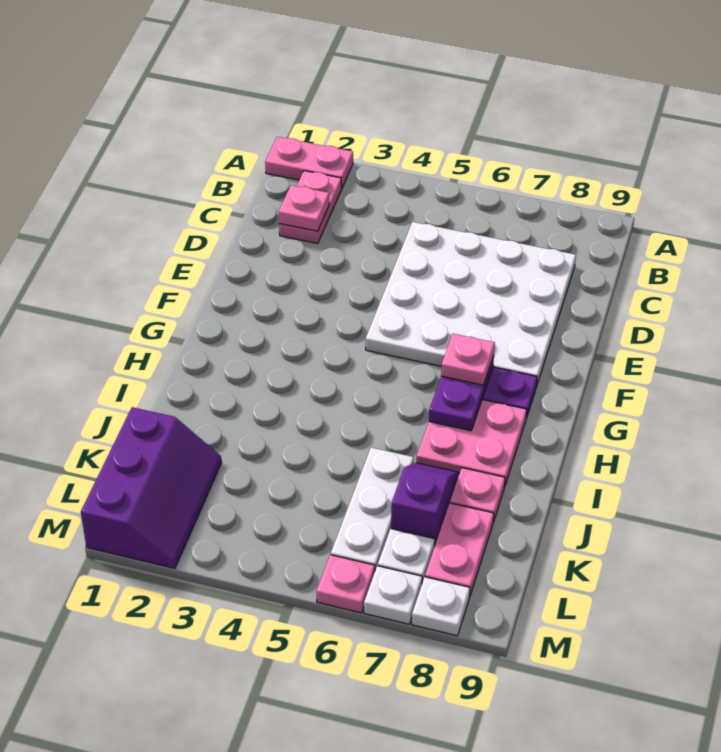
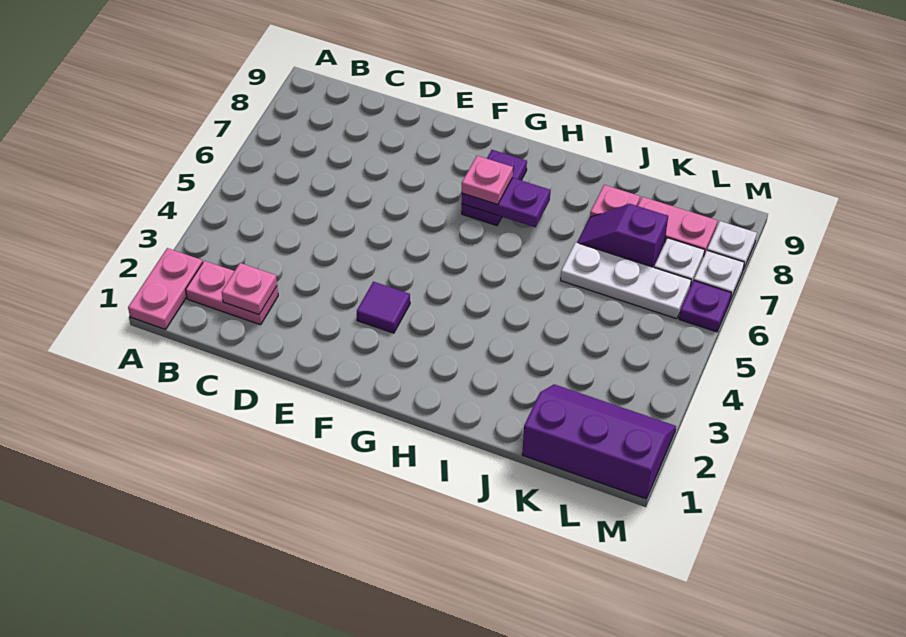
white plate C5:F8 level 1 -> none
none -> purple tile F3 level 1
pink plate H7:I8 level 1 -> none
pink plate M6 level 1 -> purple plate M6 level 1

